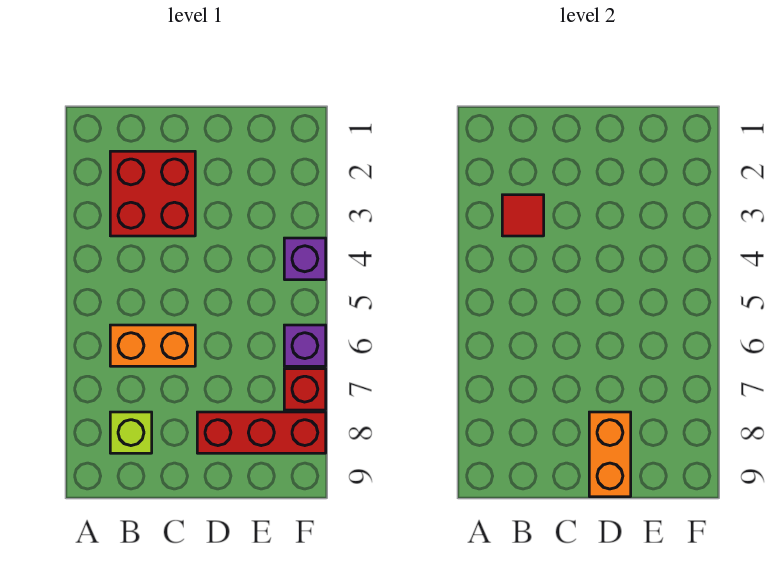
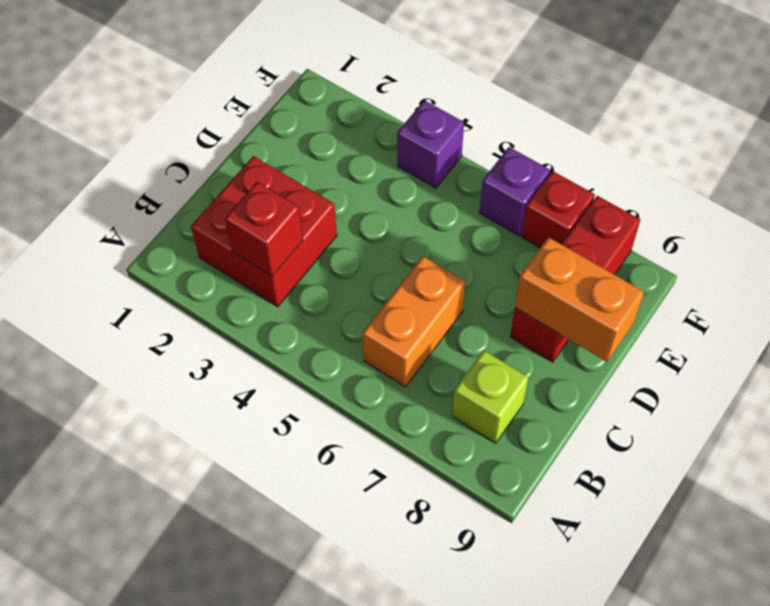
red tile B3 level 2 -> red brick B3 level 2

